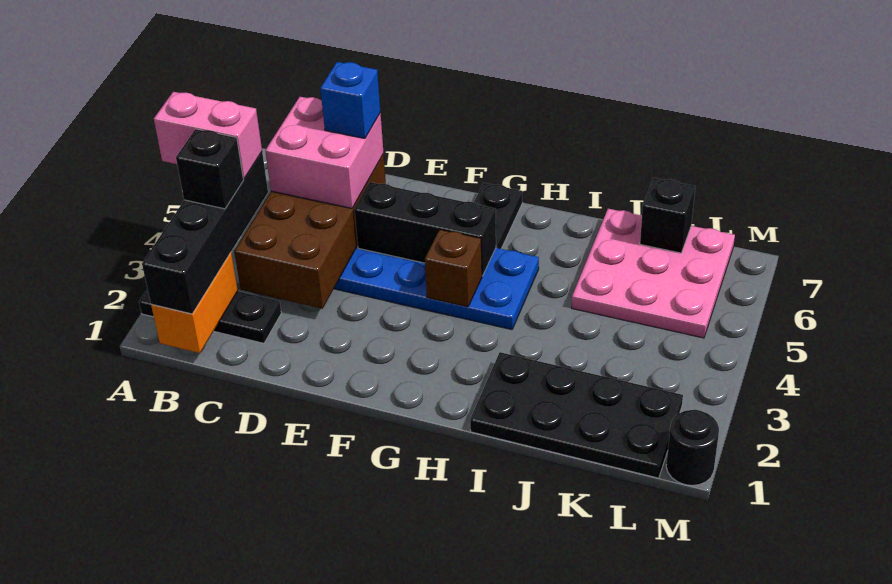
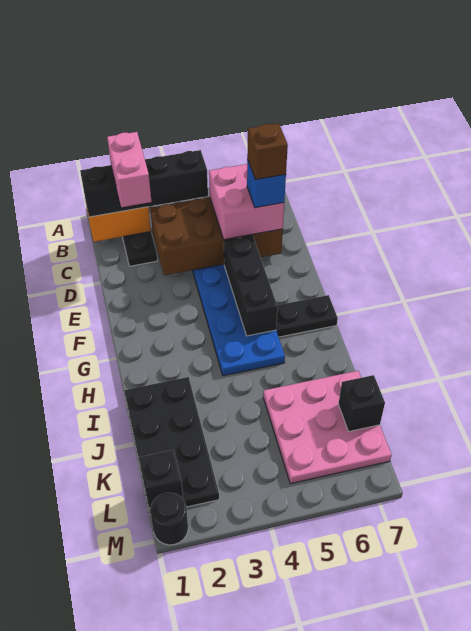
pink brick A4:B4 level 4 -> pink brick B2:C2 level 4
black brick B3 level 4 -> black brick L1 level 2
brown brick G4 level 2 -> brown brick D6 level 5

